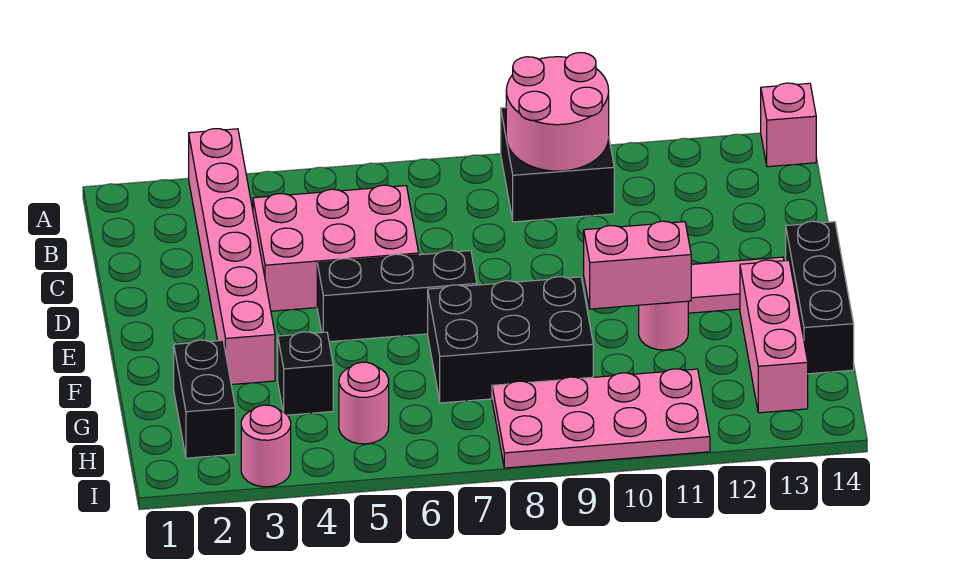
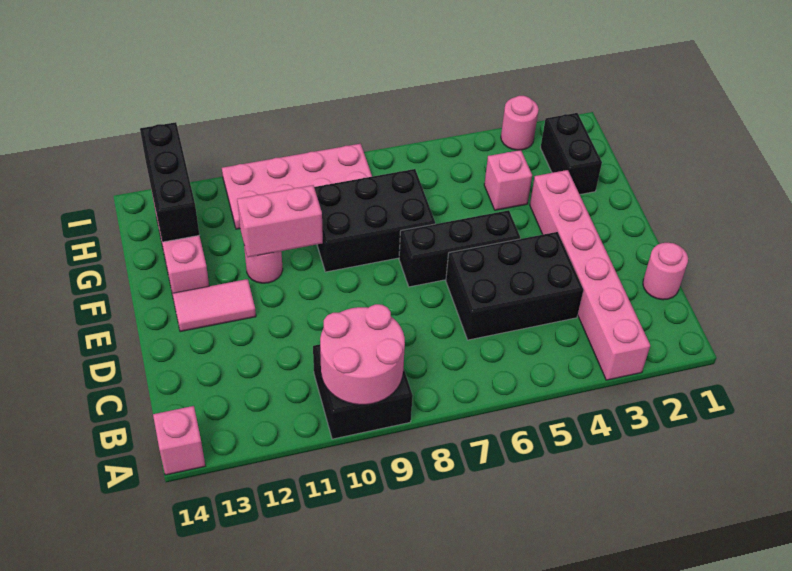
pink brick C4:D6 level 1 -> black brick C4:D6 level 1
black brick E14:G14 level 1 -> black brick G13:I13 level 2
black brick G4 level 1 -> pink brick G4 level 1
pink round brick H5 level 1 -> pink round brick C1 level 1

